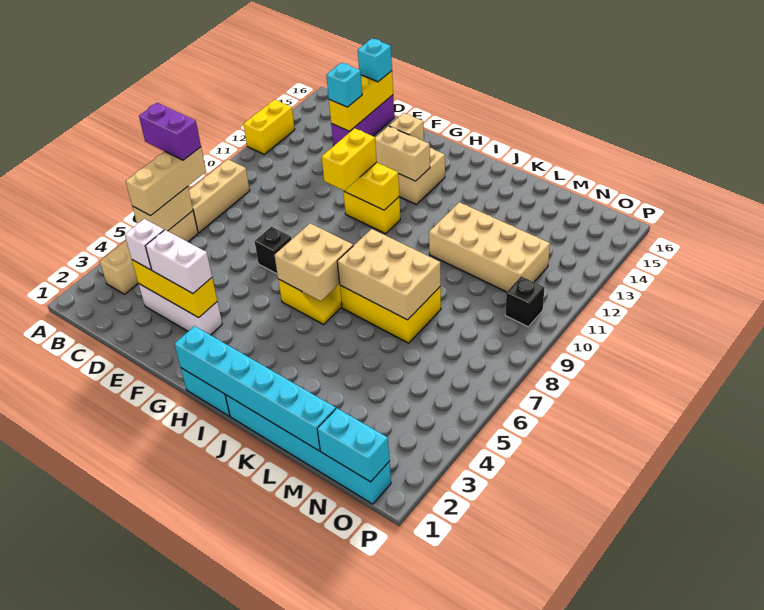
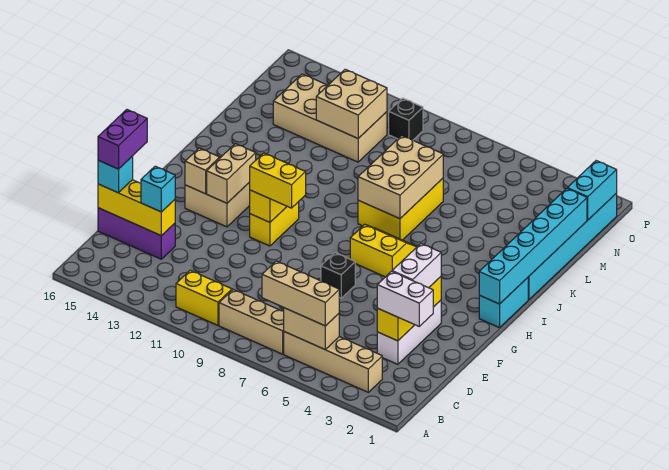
purple brick A7:B7 level 4 -> purple brick D16:E16 level 4
yellow brick A12:A13 level 1 -> yellow brick B10:B11 level 1
white brick D3 level 3 -> white brick D2:D3 level 3
tan brick H6:I7 level 2 -> tan brick M11:N12 level 2
tan brick K11:N12 level 1 -> tan brick M11:N14 level 1

